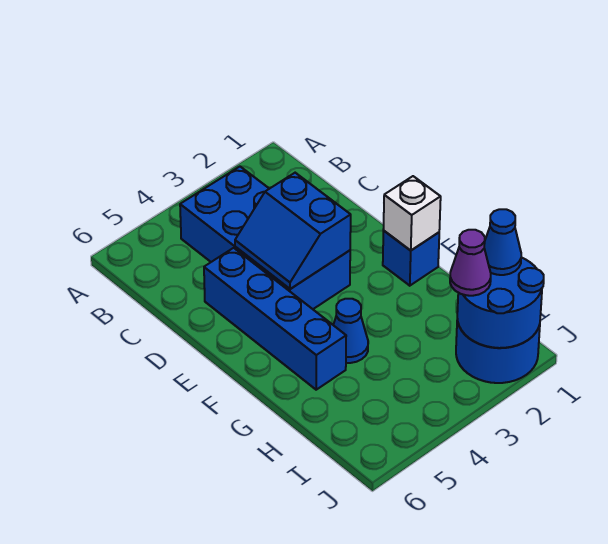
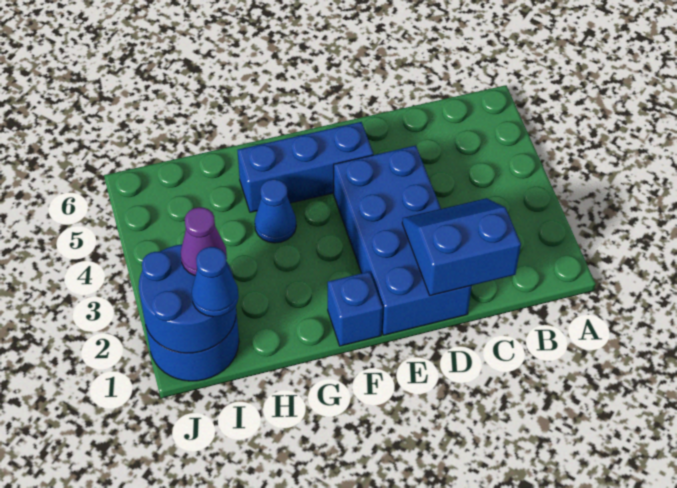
blue brick B3:E4 level 1 -> blue brick D1:E4 level 1
blue slope D3:E4 level 2 top 3 -> blue slope C1:D2 level 2 top 1
blue brick D5:G5 level 1 -> blue brick E5:G5 level 1
white brick F1 level 2 -> none

